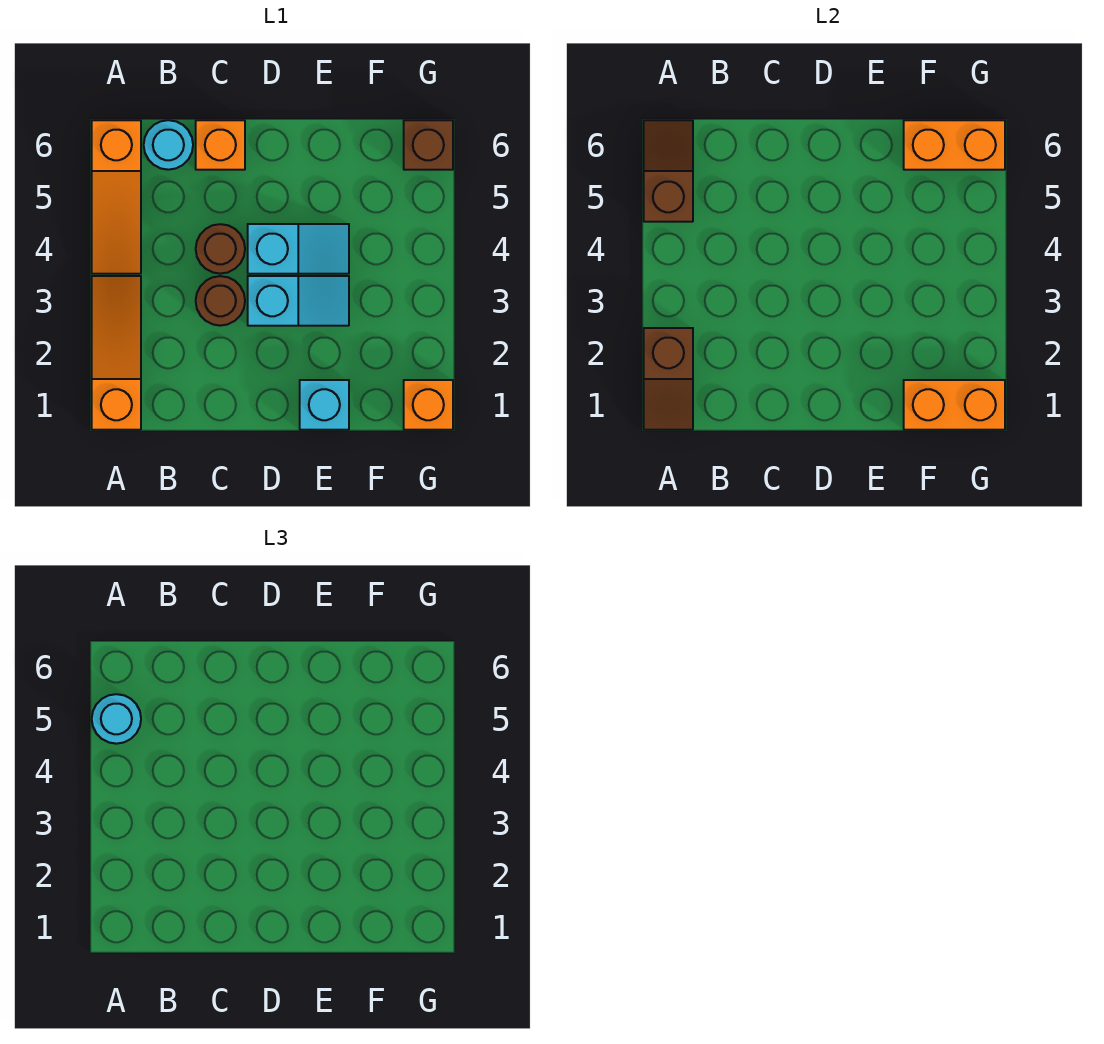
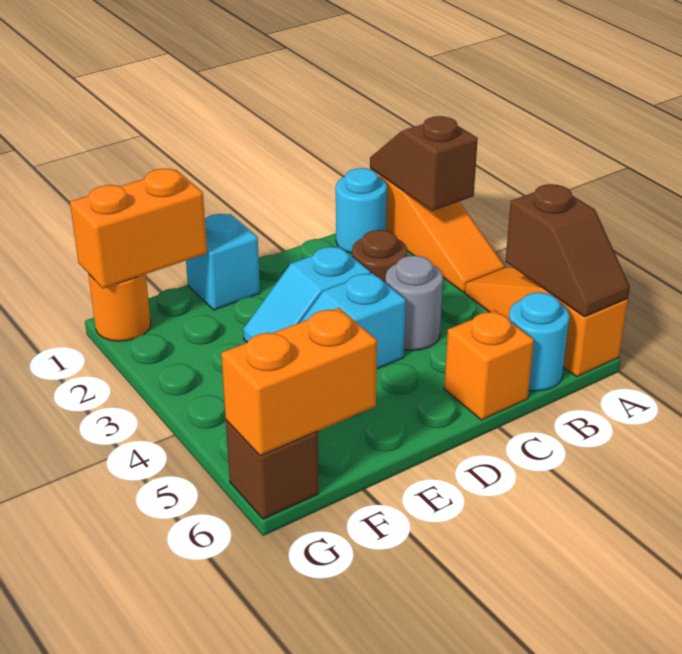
cyan round brick A5 level 3 -> cyan round brick B1 level 1
brown round brick C4 level 1 -> grey round brick C4 level 1
orange brick G1 level 1 -> orange round brick G1 level 1

